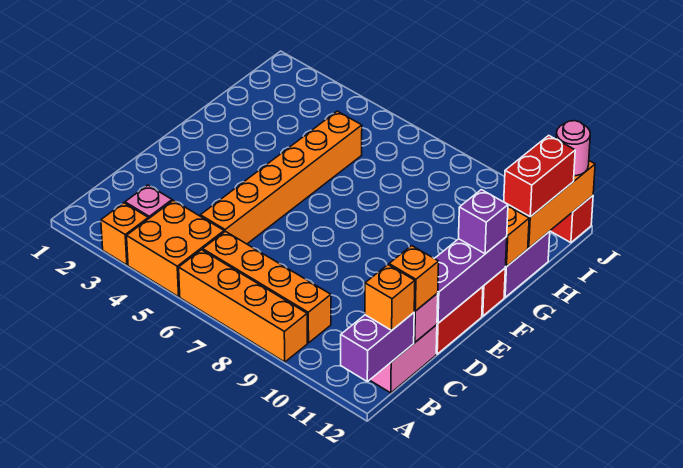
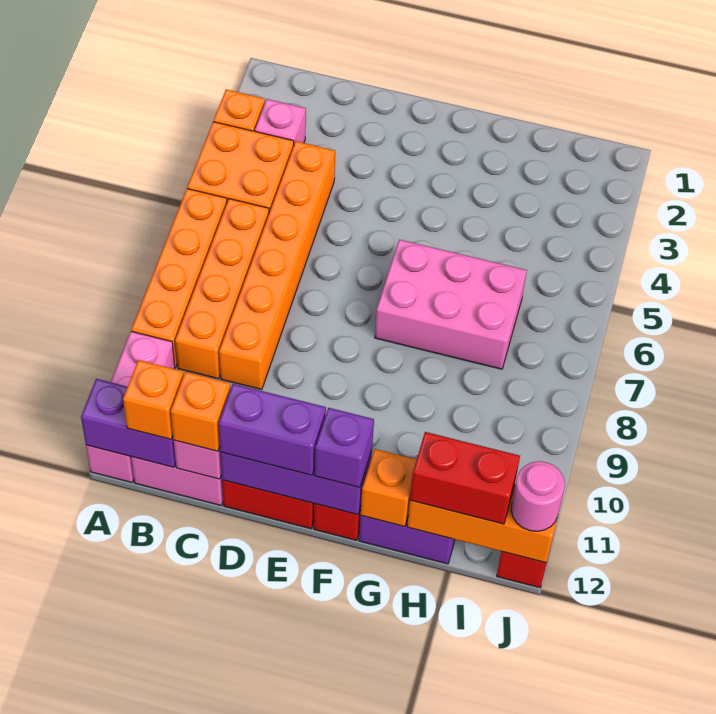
none -> pink brick A10:A12 level 1
orange brick C5:H5 level 1 -> orange brick C4:C9 level 1
none -> purple brick D12:E12 level 3
none -> pink brick F6:H7 level 1

